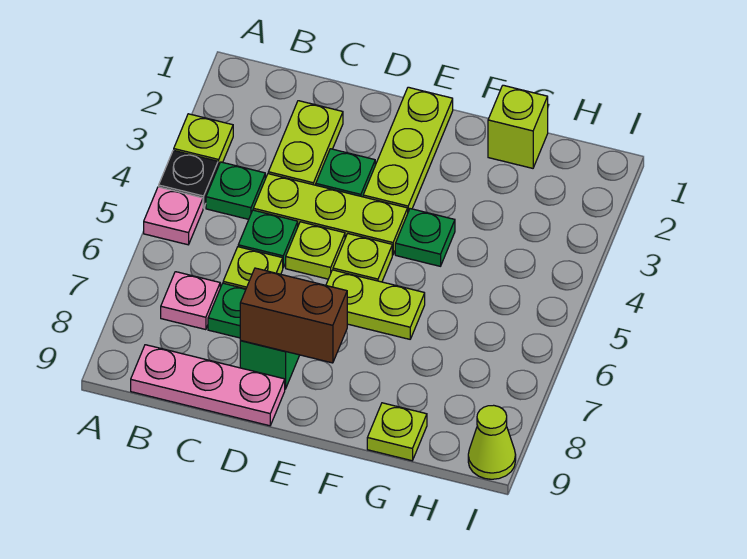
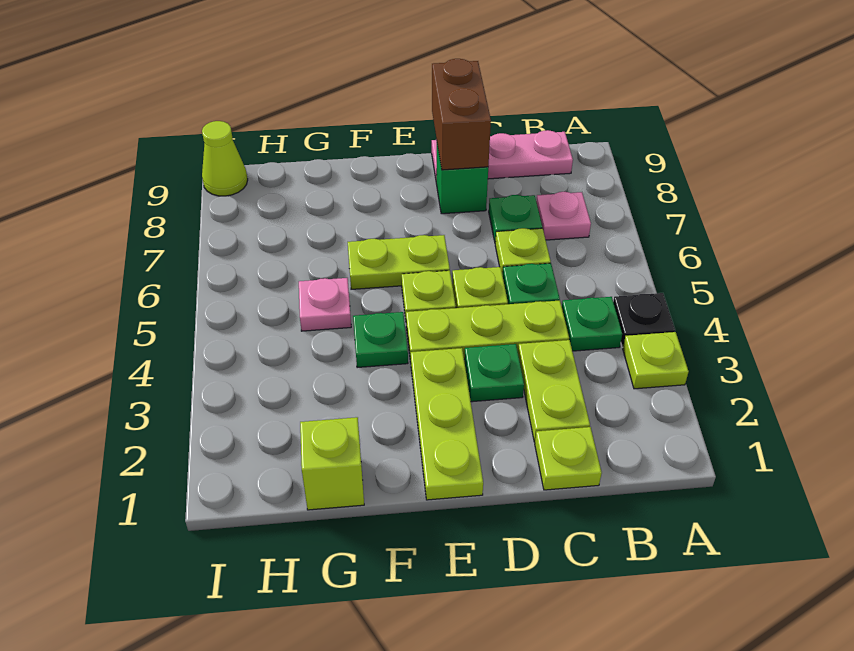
pink plate A5 level 1 -> pink plate G5 level 1
brown brick D8:E8 level 2 -> brown brick D8:D9 level 2
lime plate G9 level 1 -> lime plate C1 level 1

